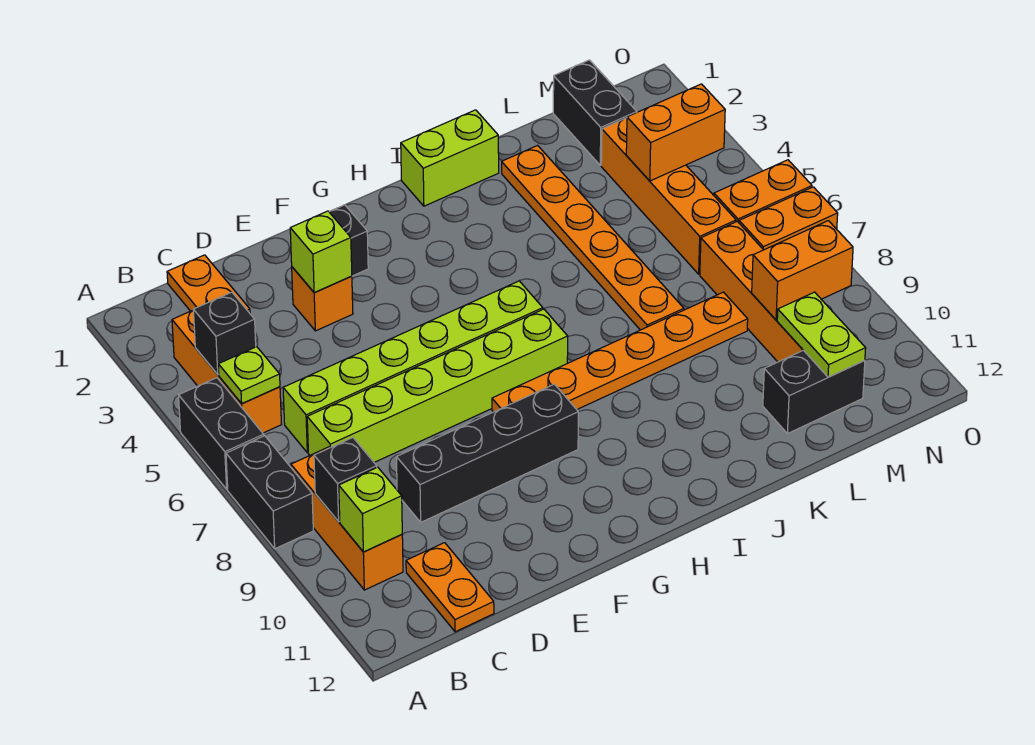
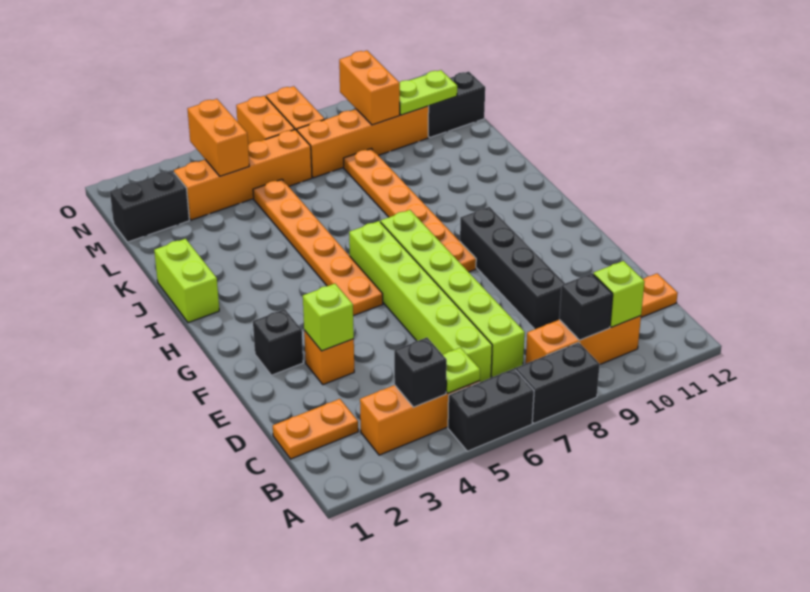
orange plate K2:K7 level 1 -> orange plate G5:L5 level 1
black brick L11:M11 level 1 -> black brick M11:M12 level 1

